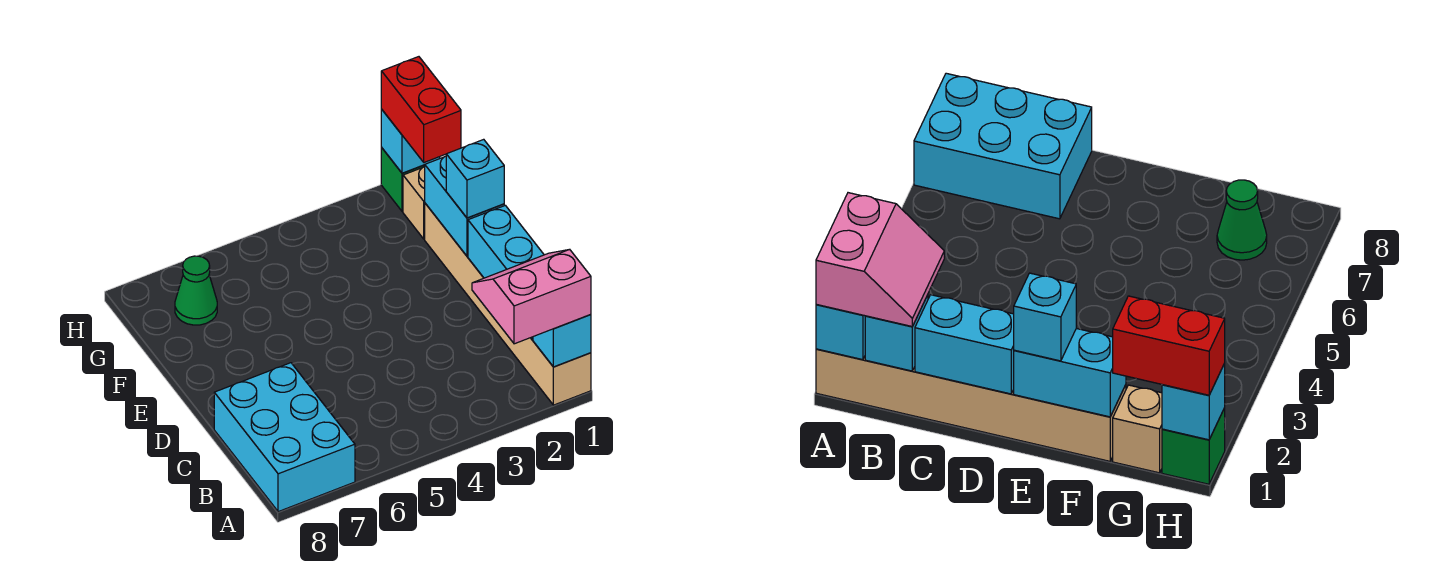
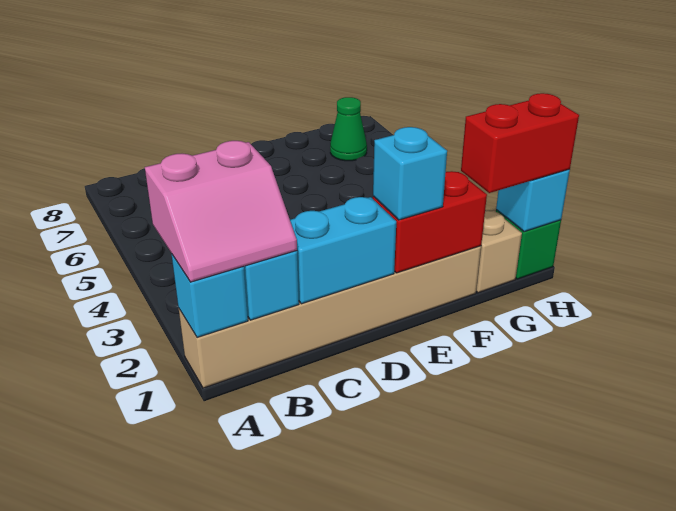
pink slope A1:B2 level 3 top A -> pink slope A1:B2 level 3 top 2
cyan brick A7:C8 level 1 -> none
cyan brick E1:F1 level 2 -> red brick E1:F1 level 2

